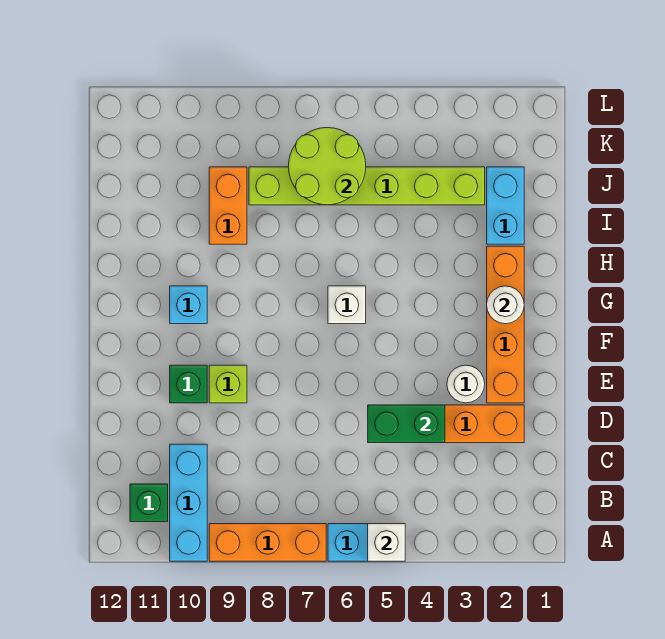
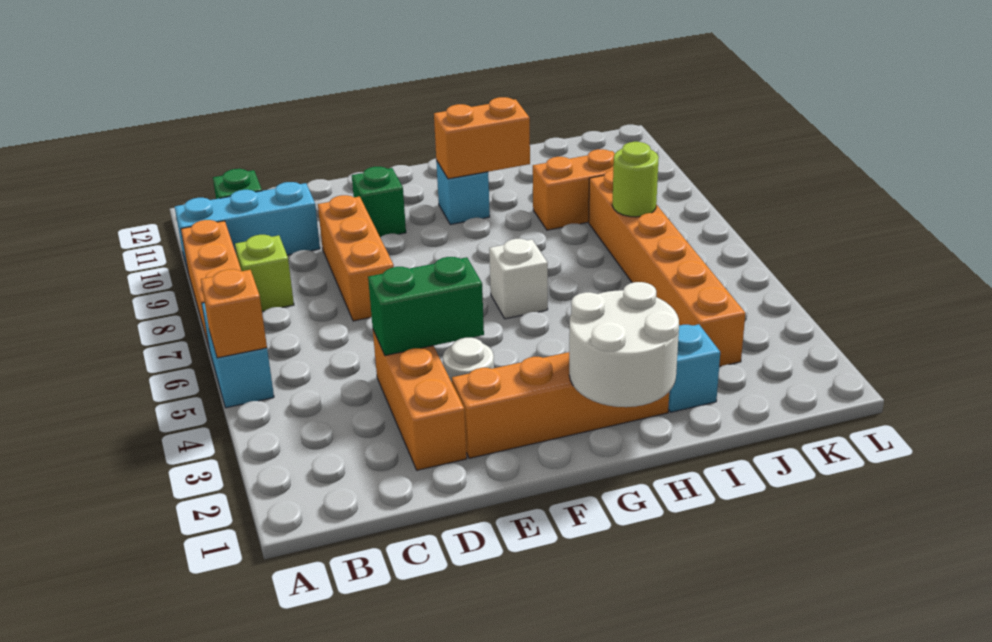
white brick A5 level 2 -> orange brick A5 level 2
green brick D4:D5 level 2 -> green brick D4:E4 level 2
none -> orange brick D7:D9 level 1
lime brick E9 level 1 -> lime brick B8 level 1
white round brick G2 level 2 -> white round brick G1:H2 level 2
none -> orange brick G10:H10 level 2
cyan brick I2:J2 level 1 -> cyan brick I2 level 1
lime brick J3:J8 level 1 -> orange brick J3:J8 level 1
lime round brick J6:K7 level 2 -> lime round brick J7 level 2

